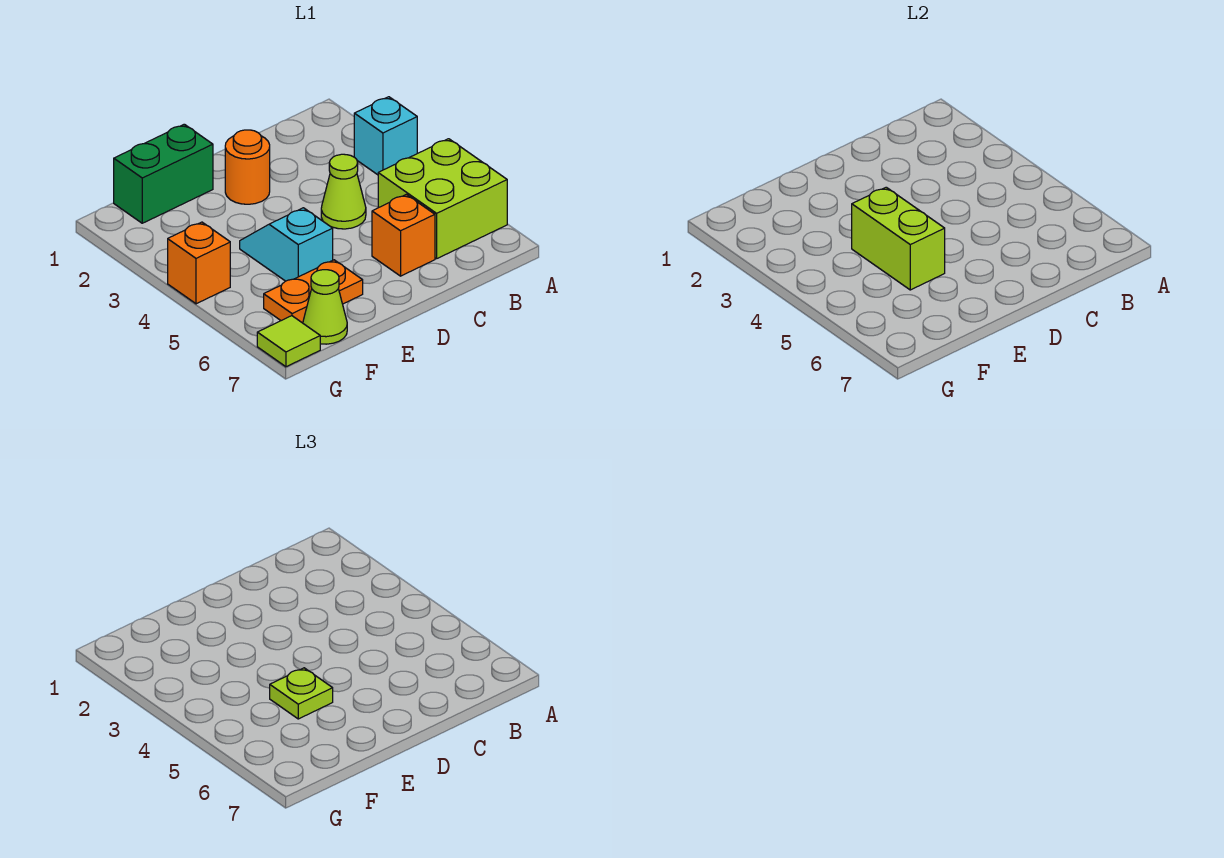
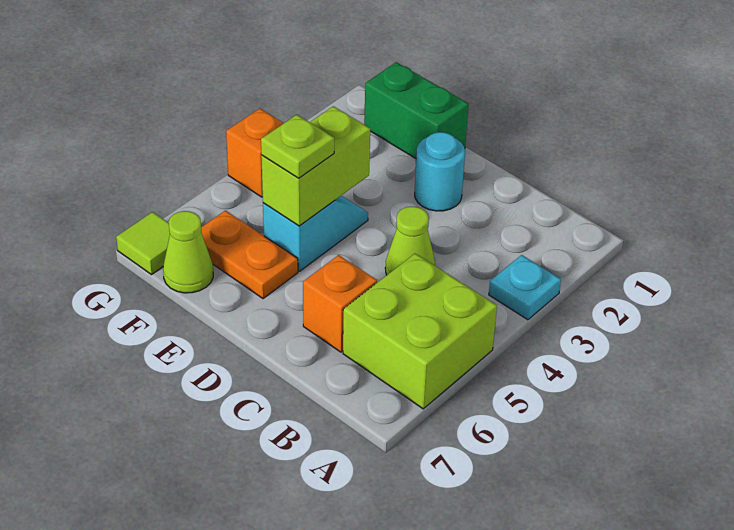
cyan brick A3 level 1 -> cyan plate A3 level 1
orange round brick D2 level 1 -> cyan round brick D2 level 1

